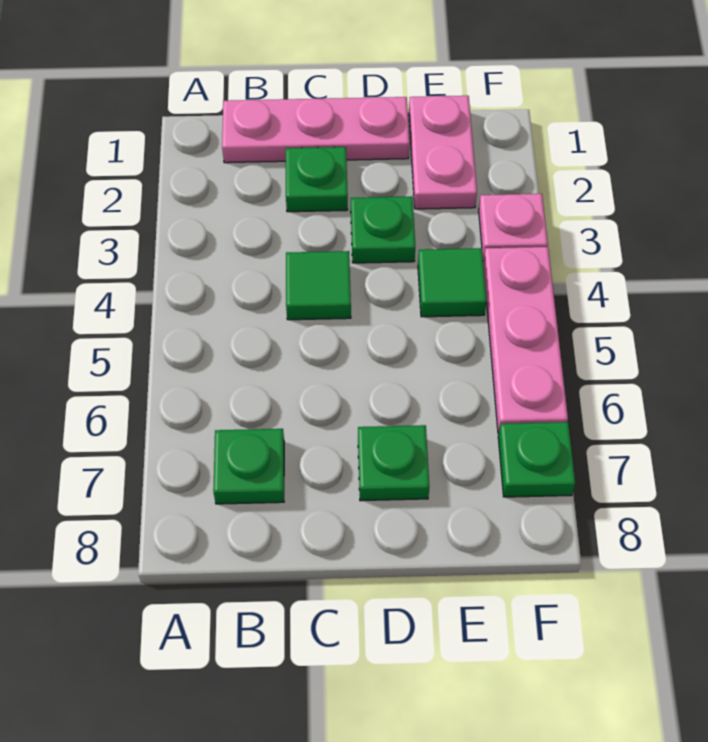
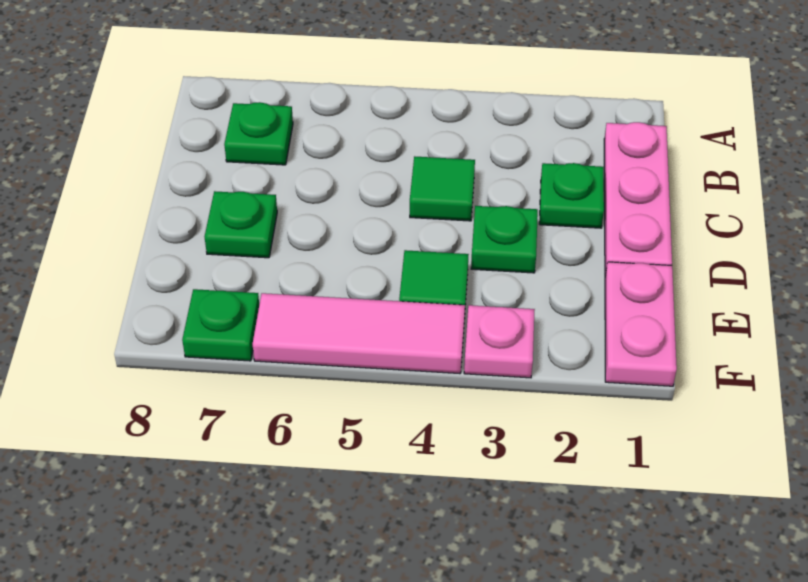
pink plate E1:E2 level 1 -> pink plate E1:F1 level 1
pink plate F4:F6 level 1 -> pink tile F4:F6 level 1

